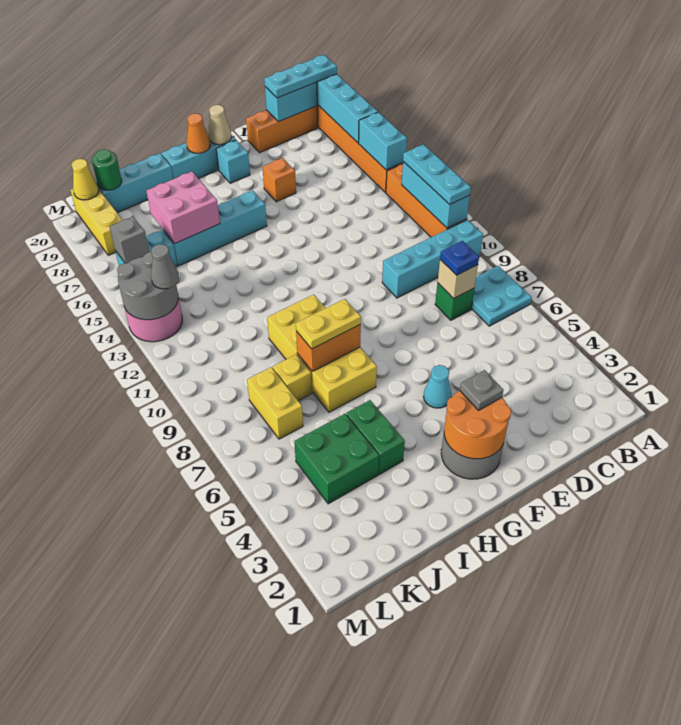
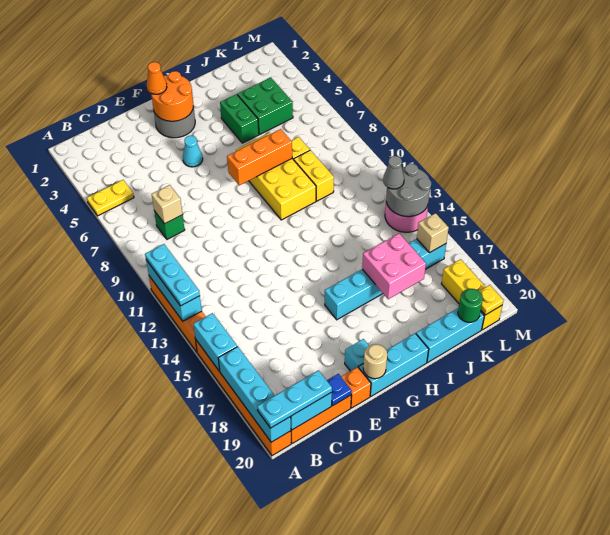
cyan plate A7:B8 level 1 -> none
cyan brick A10:D10 level 1 -> none
blue plate C8 level 3 -> blue plate D20 level 2
orange brick E17 level 1 -> orange brick E20 level 1
grey plate F3 level 3 -> none
tan cone F20 level 2 -> tan round brick F20 level 2
orange cone G20 level 2 -> orange cone F2 level 3
orange brick H8:I8 level 2 -> orange brick G8:I8 level 2
yellow plate H8:I8 level 3 -> yellow plate A5:B5 level 1
yellow brick K7:K8 level 1 -> yellow brick J9:J10 level 1
grey brick L16 level 2 -> tan brick L16 level 2
yellow cone L20 level 2 -> yellow plate L20 level 2

